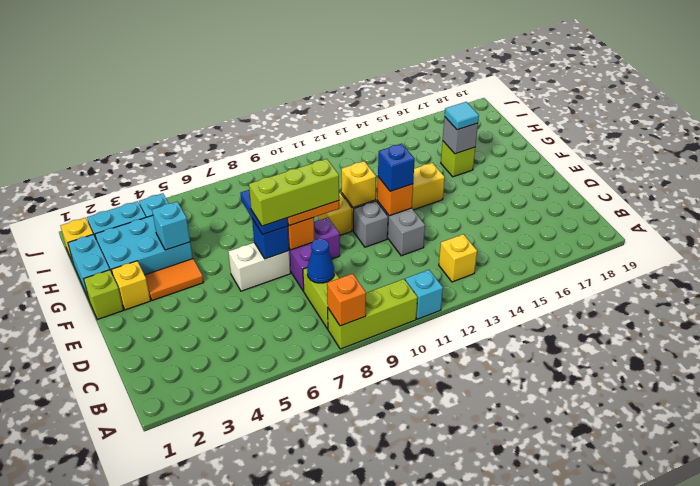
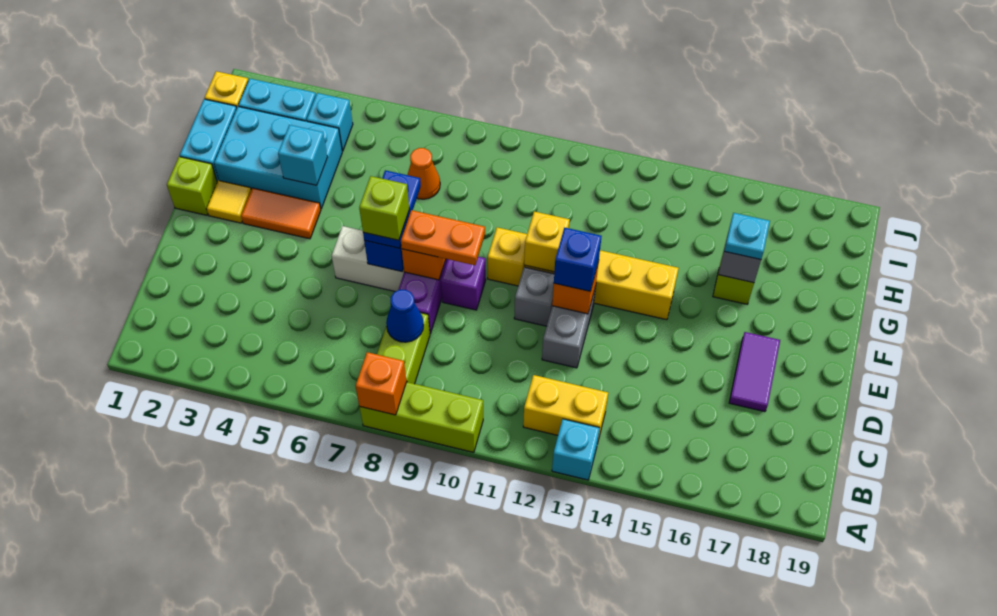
cyan brick A11 level 1 -> cyan brick A13 level 1
yellow brick B13 level 1 -> yellow brick B12:B13 level 1
none -> purple tile D17:E17 level 1
lime brick E7:E9 level 4 -> lime brick E7 level 4
yellow brick F2 level 1 -> yellow tile F2 level 1
cyan tile G16 level 3 -> cyan plate G16 level 3
none -> orange cone H7 level 1

